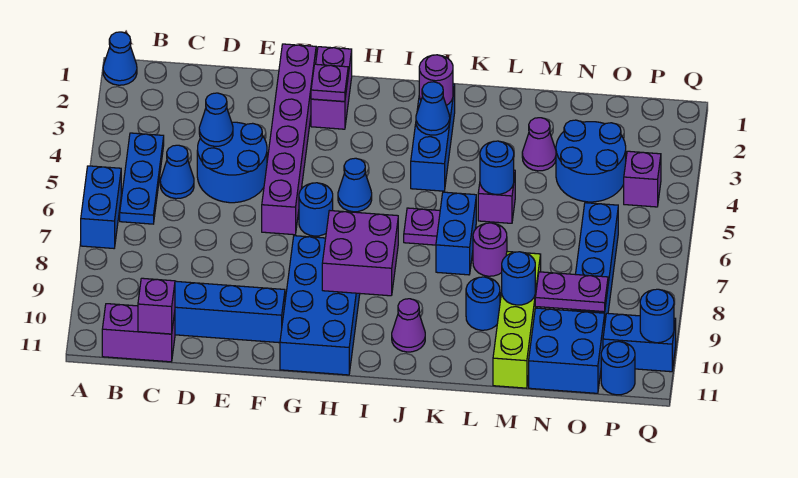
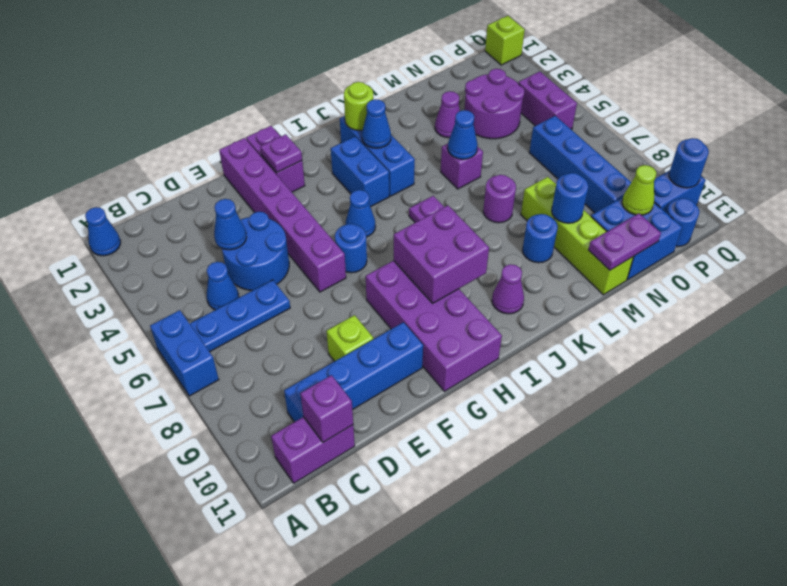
blue plate B4:B6 level 1 -> blue plate B6:D6 level 1
none -> lime brick E9 level 1
blue brick G8:H11 level 1 -> purple brick G8:H11 level 1
purple round brick J2 level 2 -> lime round brick J2 level 2
blue brick K6:K7 level 1 -> blue brick I3:I4 level 1
blue round brick L5 level 2 -> blue cone L5 level 2
blue round brick N3:O4 level 1 -> purple round brick N3:O4 level 1
purple plate N9:O9 level 2 -> purple plate M11:N11 level 2
none -> lime cone O10 level 2
purple brick P4 level 1 -> purple brick P4:P5 level 1
none -> lime brick Q1 level 1

